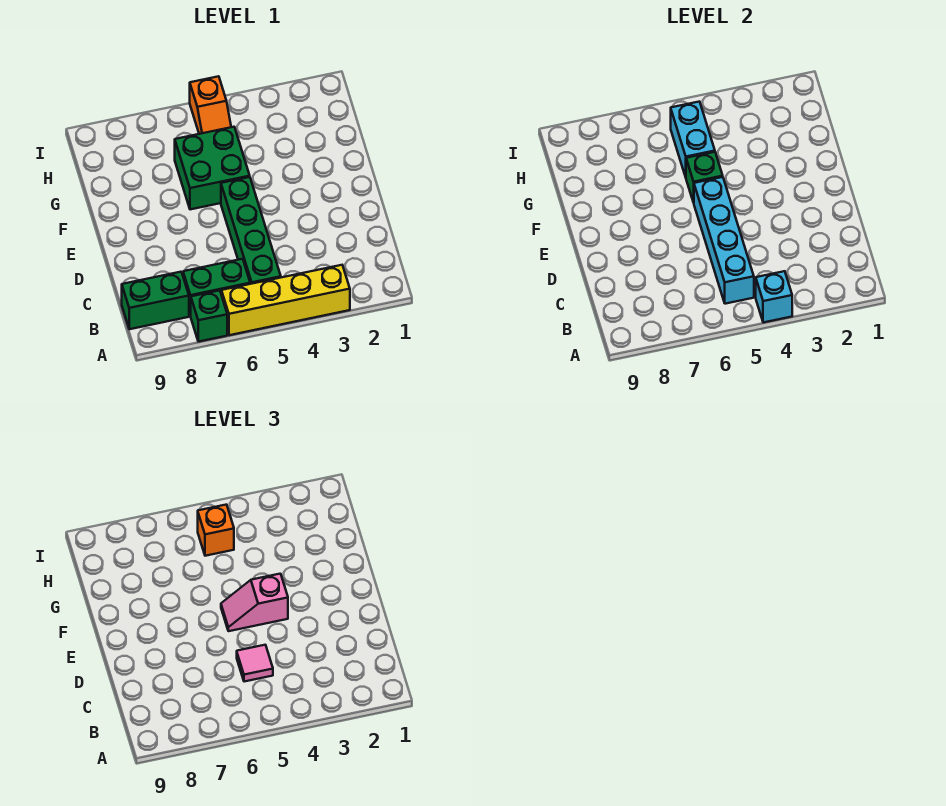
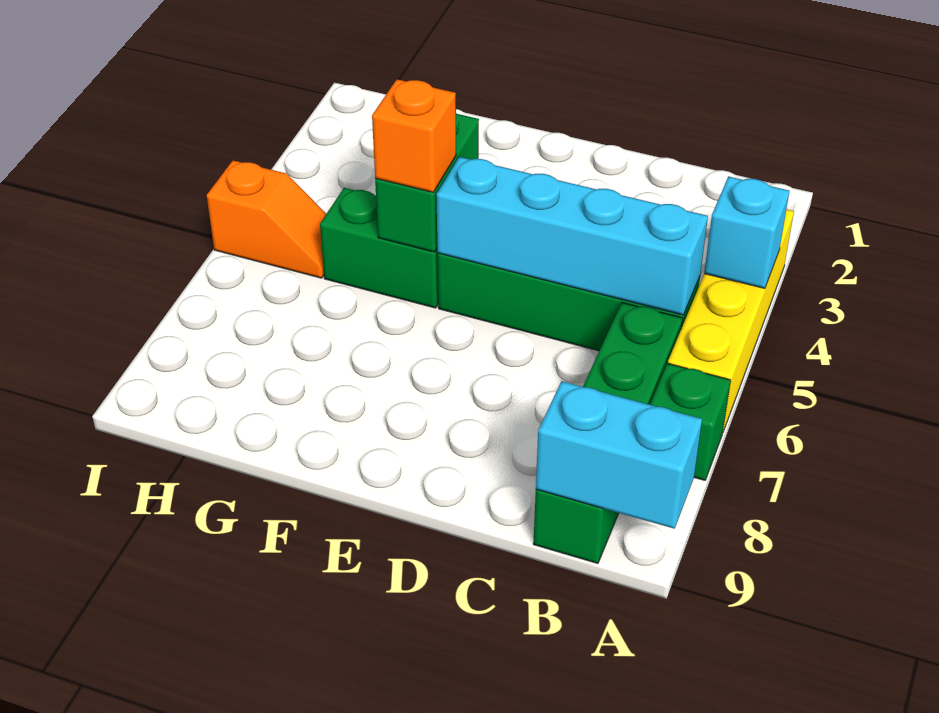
pink tile C5 level 3 -> none
pink slope E4:E5 level 3 top 4 -> none
green brick F5:G6 level 1 -> green brick F5:G5 level 1
green brick F5 level 2 -> green brick F4:F5 level 2
cyan brick G5:H5 level 2 -> cyan brick A9:B9 level 2
orange brick H5 level 3 -> orange brick F5 level 3

